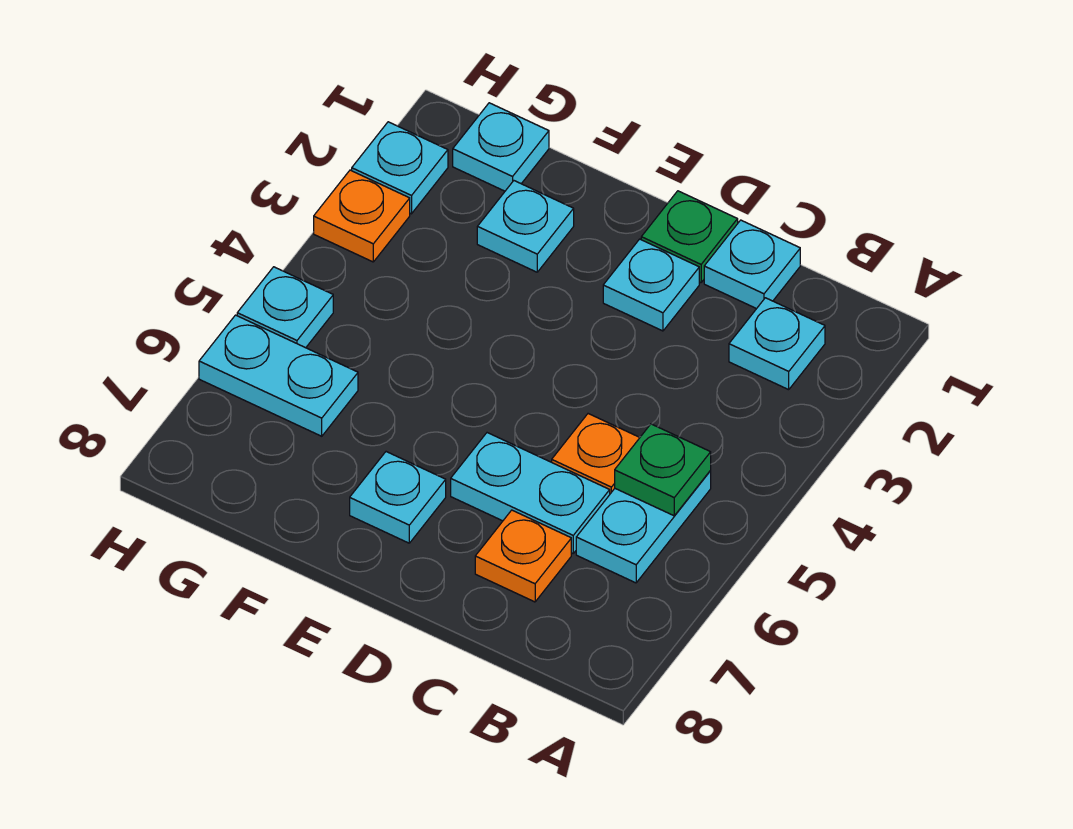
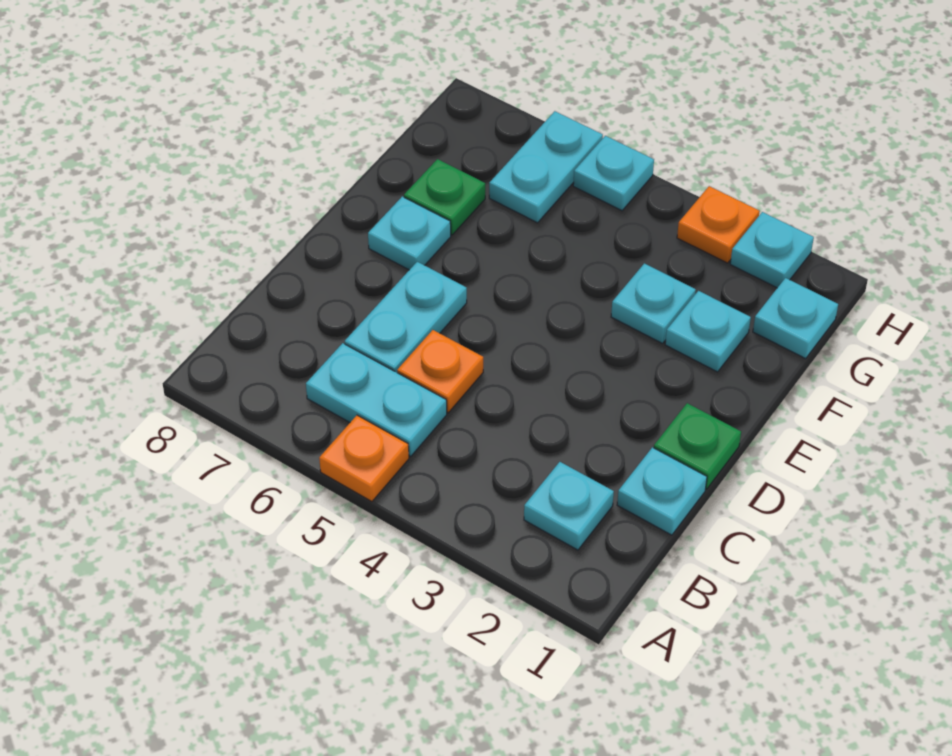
green plate B5 level 2 -> green plate F7 level 1
orange plate C7 level 1 -> orange plate A5 level 1
cyan plate D2 level 1 -> cyan plate F3 level 1

